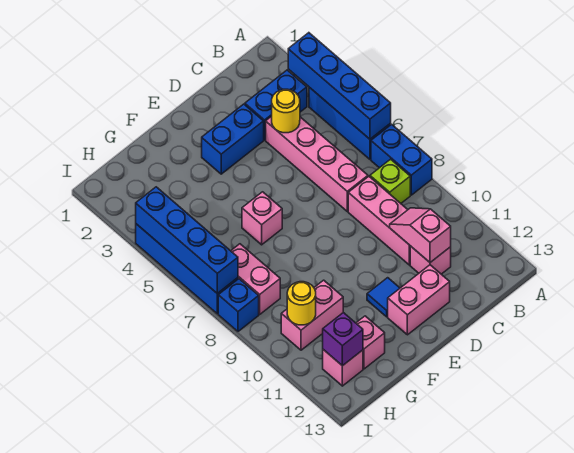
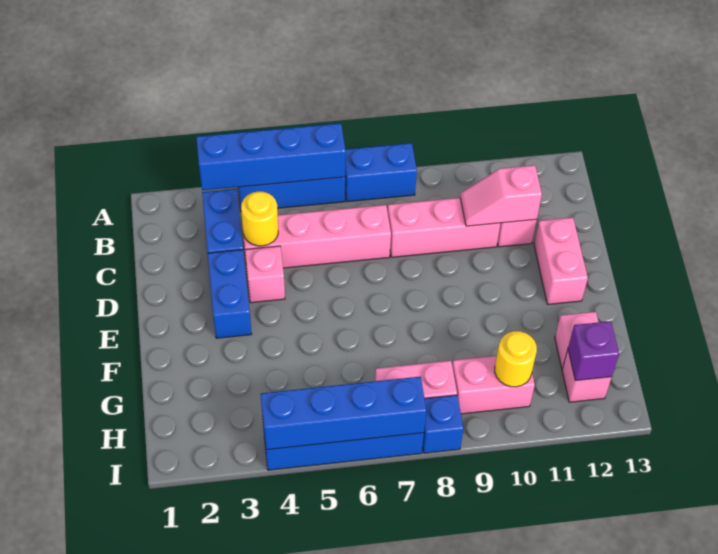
lime brick B8 level 1 -> none
blue tile E11 level 1 -> none
pink brick F6 level 1 -> pink brick D4 level 1
pink brick G10:H10 level 1 -> pink brick H9:H10 level 1

